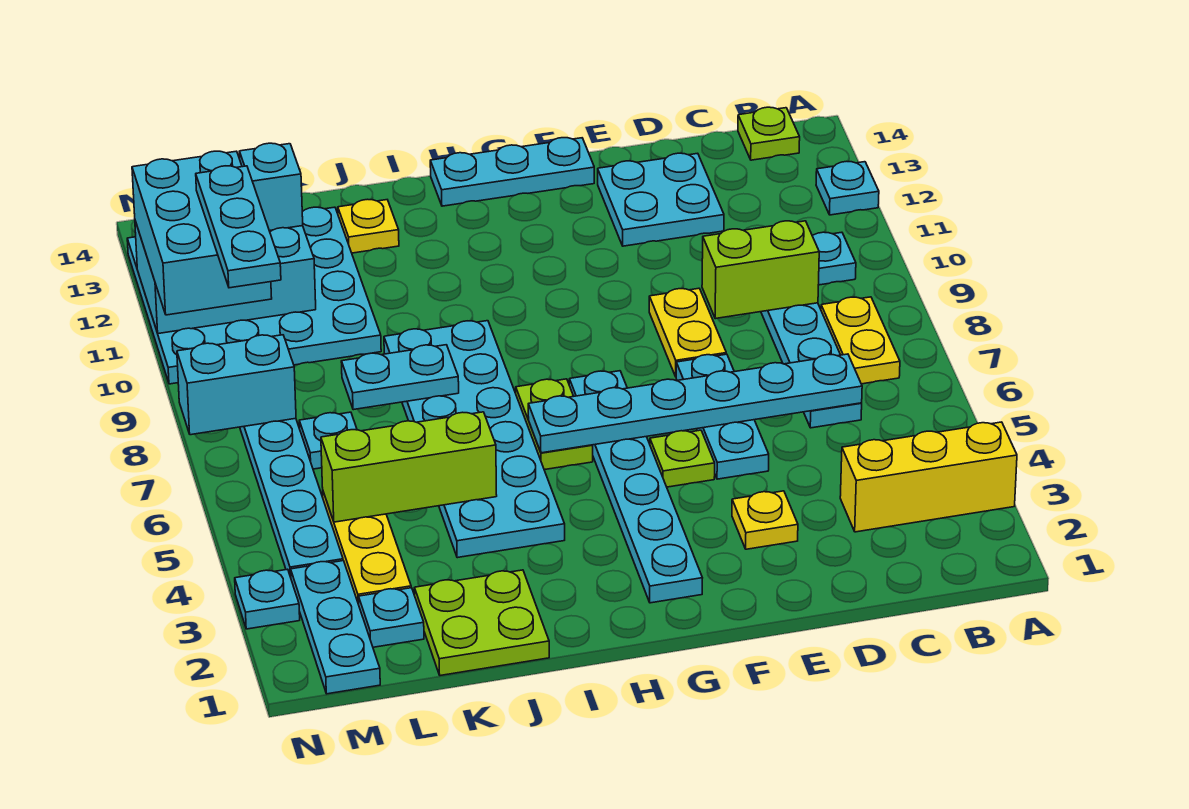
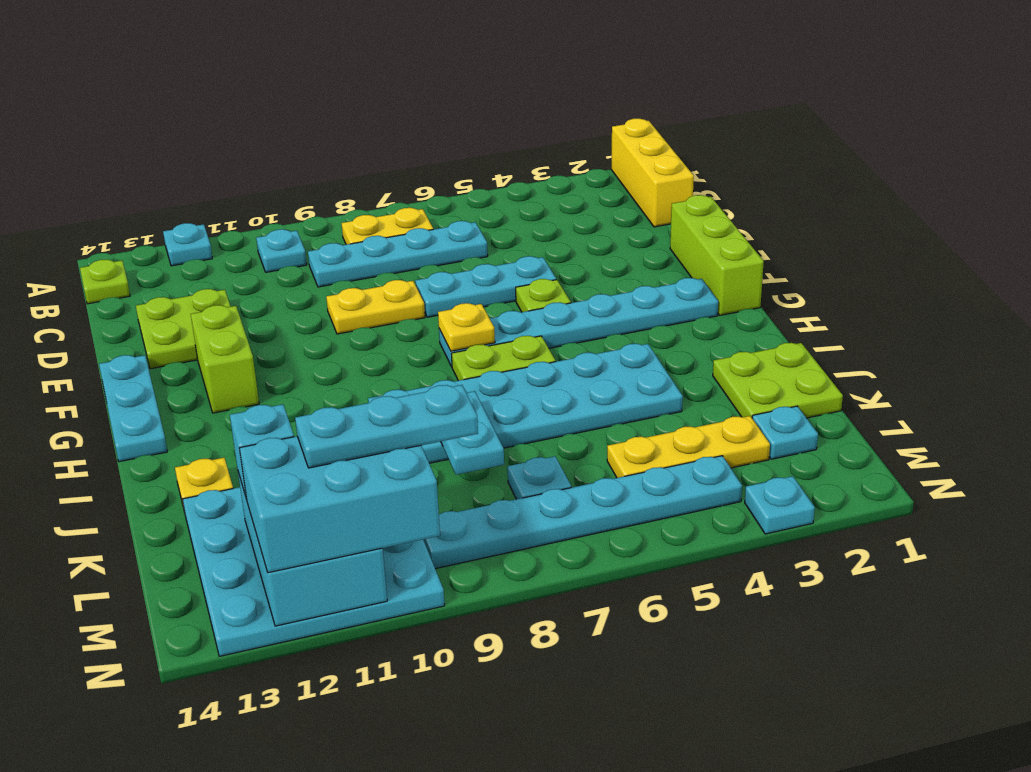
yellow brick A3:C3 level 1 -> yellow brick A1:C1 level 1
cyan plate C6:H6 level 2 -> none
lime brick C9:D9 level 2 -> lime brick F12:G12 level 1
cyan plate D12:E13 level 1 -> lime plate D12:E13 level 1
yellow plate E3 level 1 -> yellow plate G7 level 2
lime brick J5:L5 level 2 -> lime brick E1:G1 level 1
cyan plate M1:M3 level 1 -> none
cyan brick M8:N8 level 2 -> none

